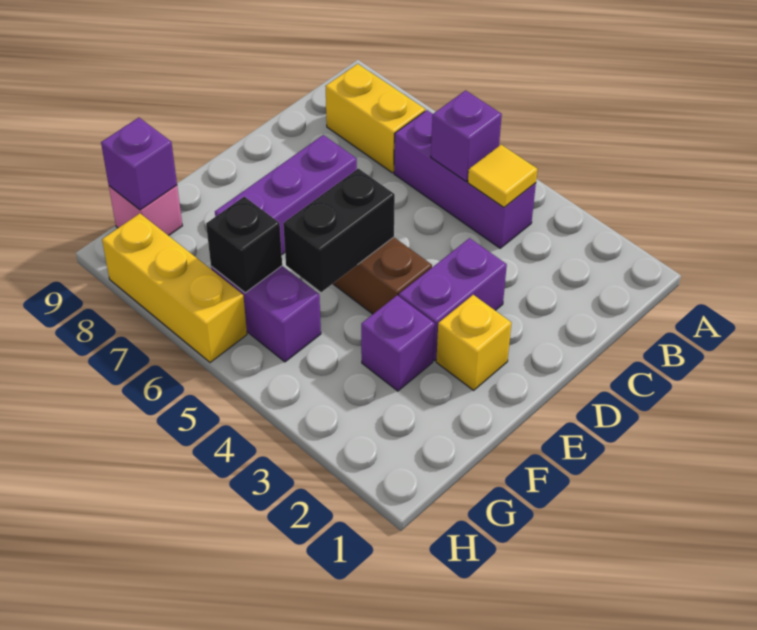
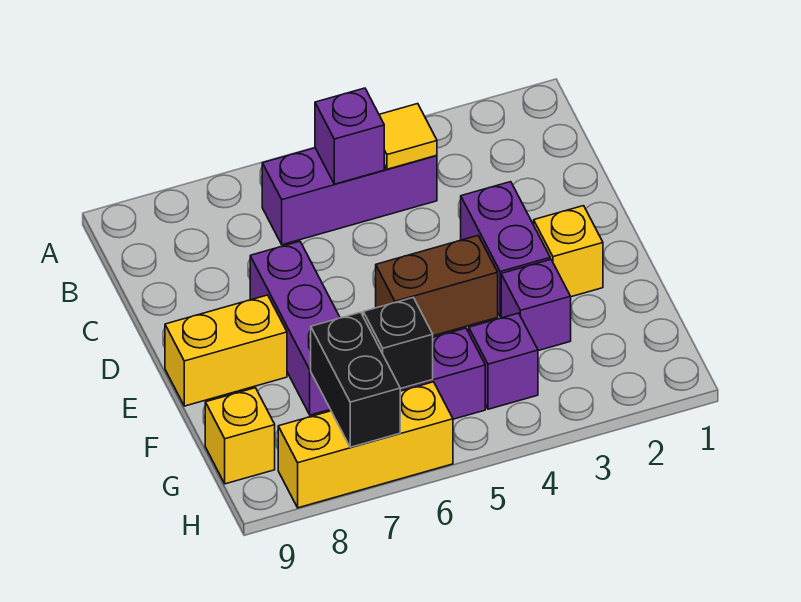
yellow brick B7:B8 level 1 -> yellow brick E8:E9 level 1
black brick E5:F5 level 2 -> black brick G7:H7 level 2
pink brick G9 level 1 -> yellow brick G9 level 1
purple brick G9 level 2 -> purple brick G4 level 1

